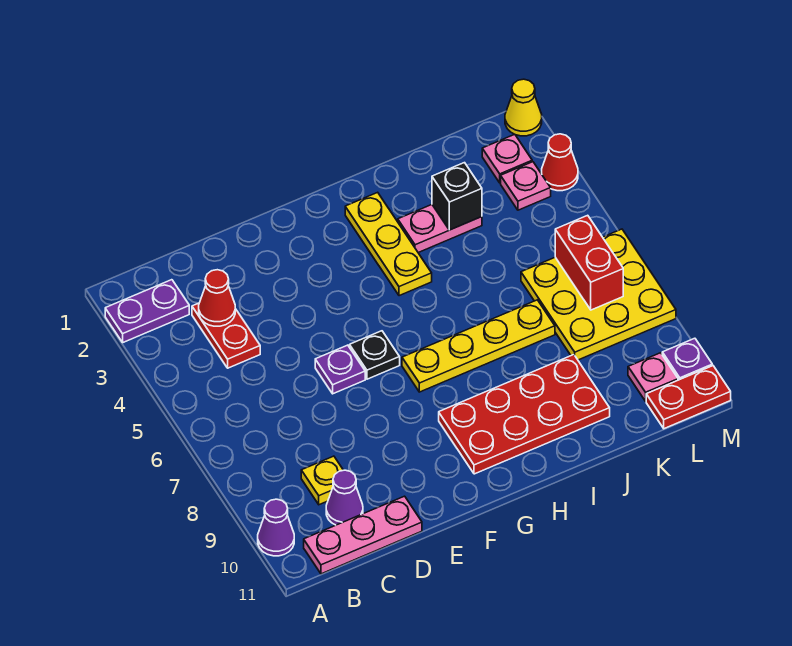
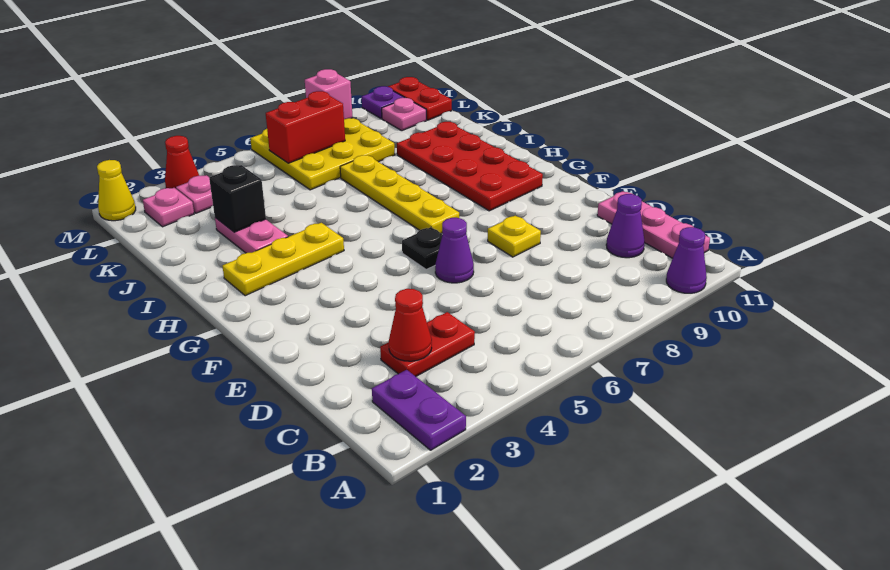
yellow plate C9 level 1 -> yellow plate E8 level 1
purple plate E6 level 1 -> purple cone E6 level 1
none -> pink brick M8 level 2

